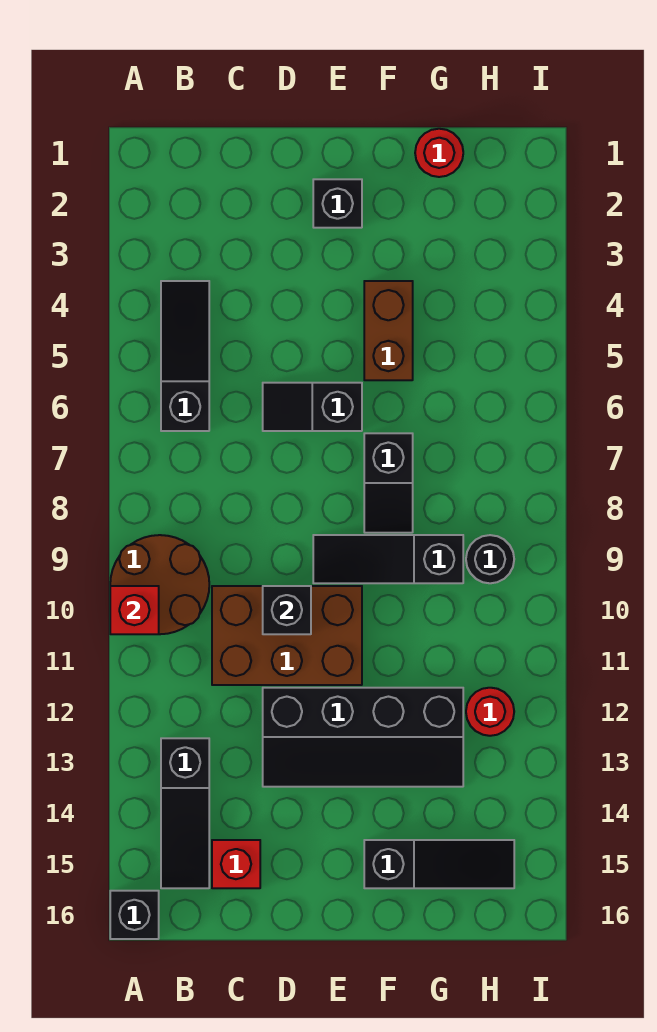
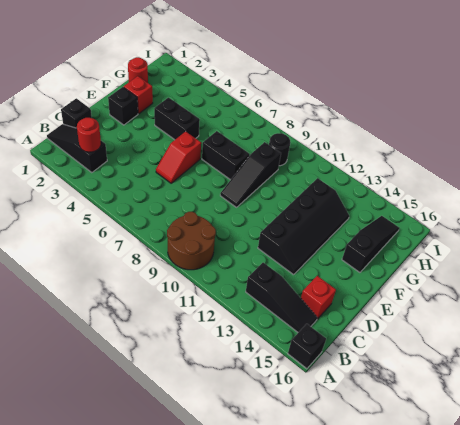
red brick A10 level 2 -> red brick F2 level 1
black slope B4:B6 level 1 top 6 -> black slope B1:B3 level 1 top 3
brown brick C10:E11 level 1 -> none
black slope D6:E6 level 1 top E -> red slope D6:E6 level 1 top E
black brick D10 level 2 -> black brick C1 level 1
brown brick F4:F5 level 1 -> black brick F4:F5 level 1
black slope F7:F8 level 1 top 7 -> black brick F7:F8 level 1
red round brick H12 level 1 -> red round brick B3 level 2

